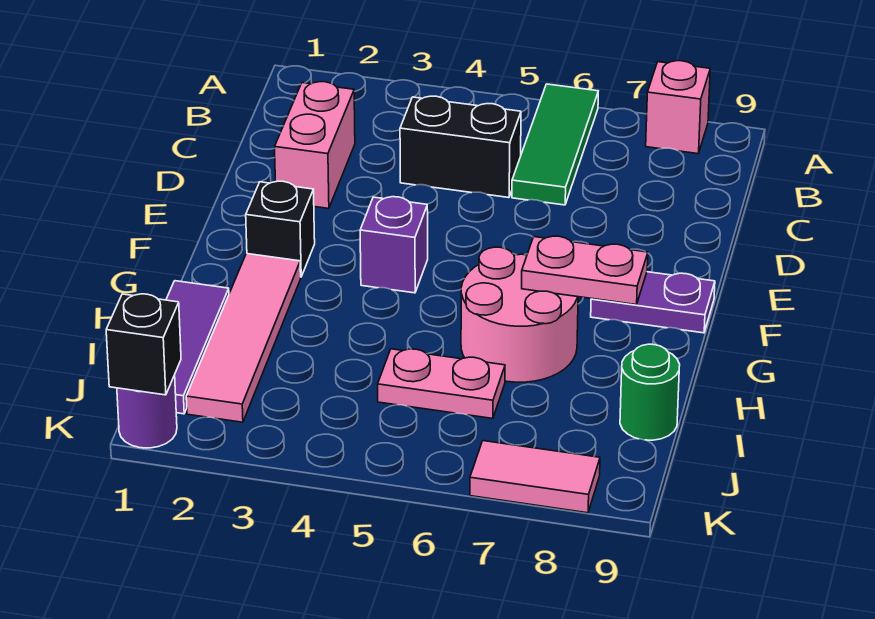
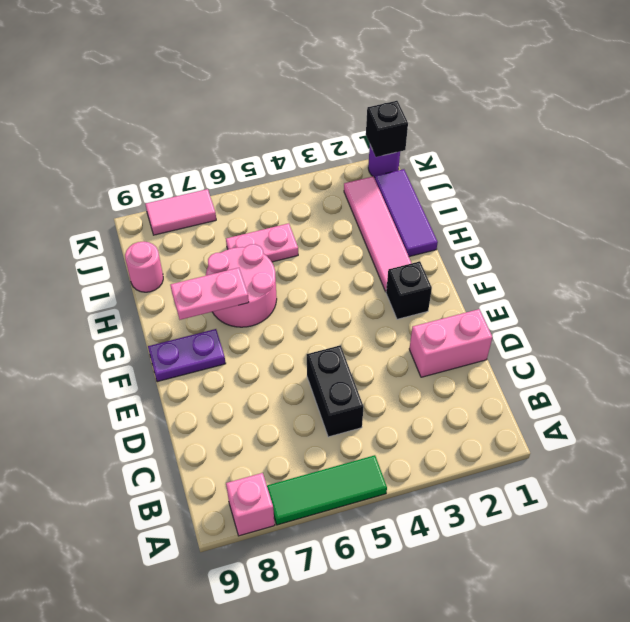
green tile A6:C6 level 1 -> green tile A5:A7 level 1
pink brick C2:D2 level 1 -> pink brick D1:D2 level 1
black brick C4:C5 level 1 -> black brick C5:D5 level 1
purple brick F4 level 1 -> none
green round brick I9 level 1 -> pink round brick I9 level 1

